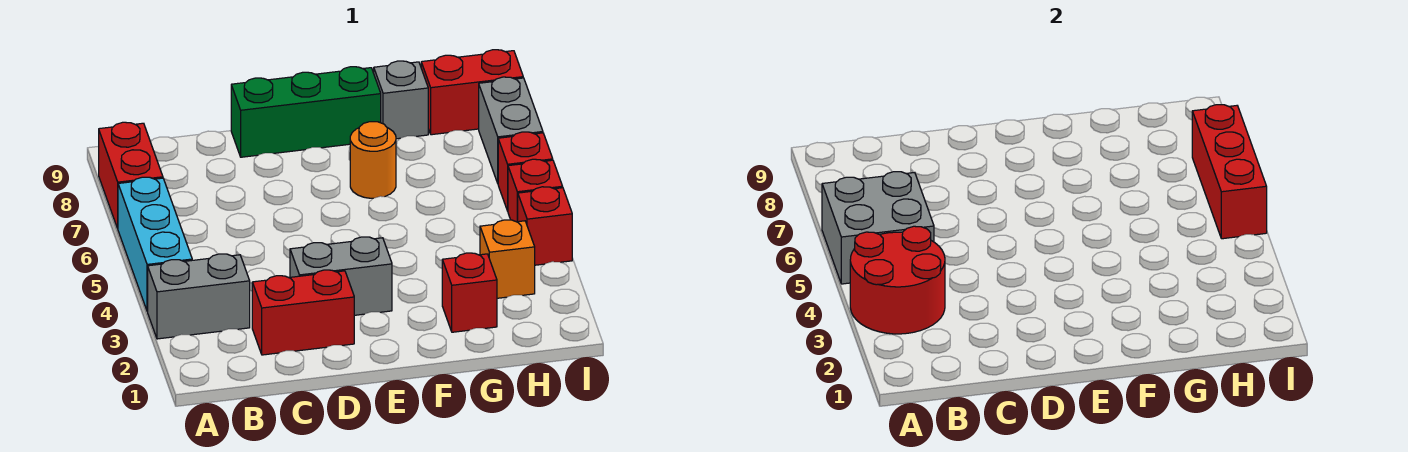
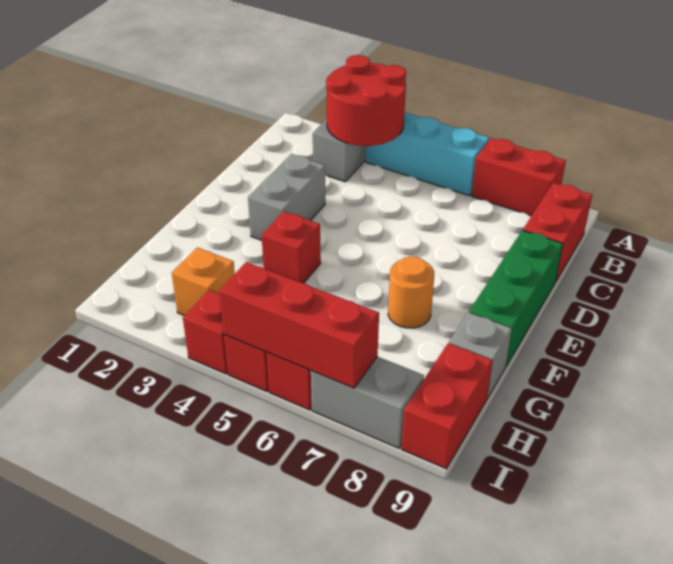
grey brick A5:B6 level 2 -> none
red brick C2:D2 level 1 -> red brick B9:C9 level 1
red brick G2 level 1 -> red brick F4 level 1

